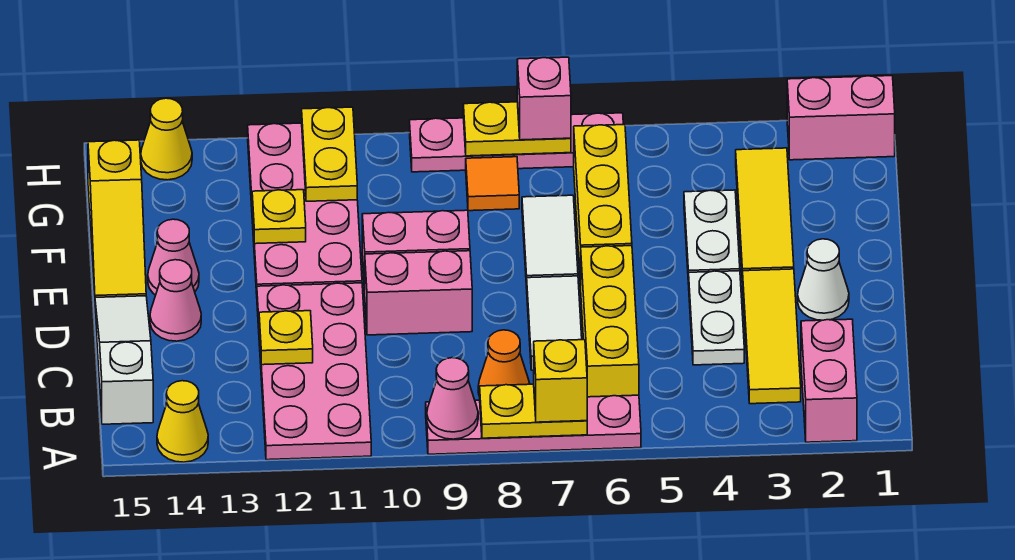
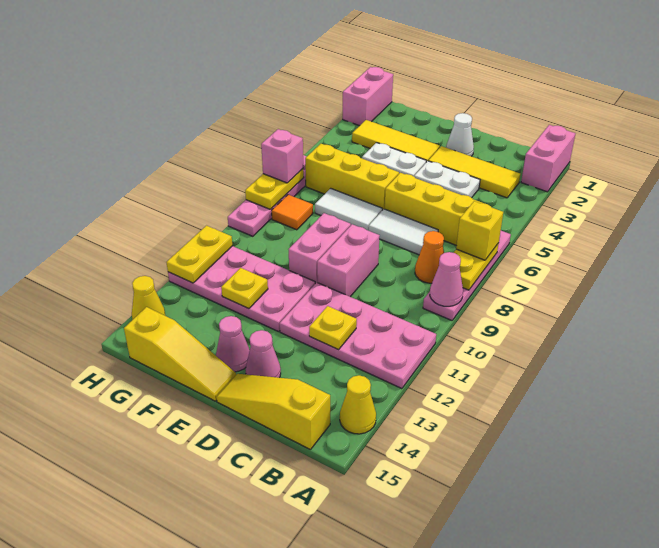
pink brick A2:B2 level 1 -> pink brick A1:A2 level 1
white slope B15:D15 level 1 top B -> yellow slope B15:D15 level 1 top B
yellow plate G11:H11 level 2 -> yellow plate H11:H12 level 2

